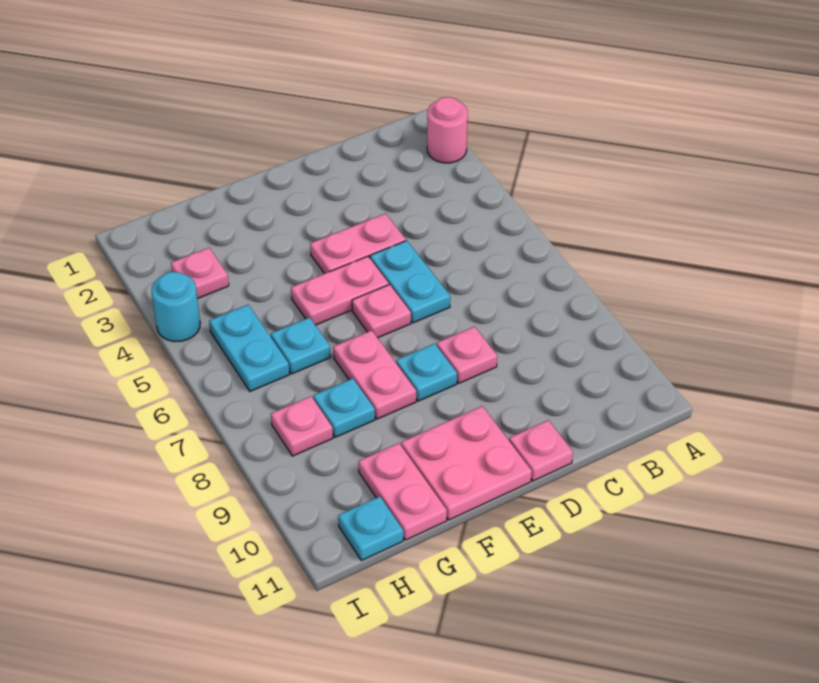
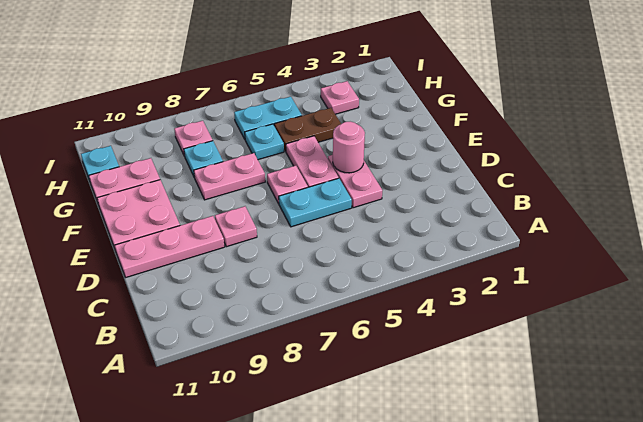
pink round brick A2 level 1 -> pink round brick E4 level 2
pink plate D11 level 1 -> pink plate D9:D11 level 1
cyan plate E8 level 1 -> none
none -> brown plate G4:G5 level 1
cyan round brick I4 level 1 -> none

